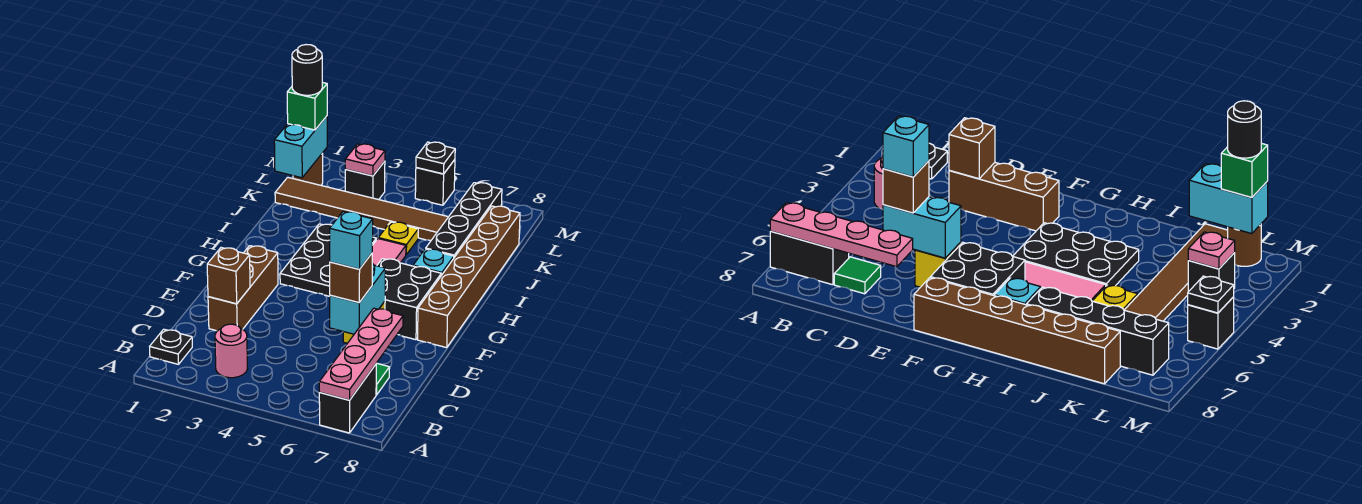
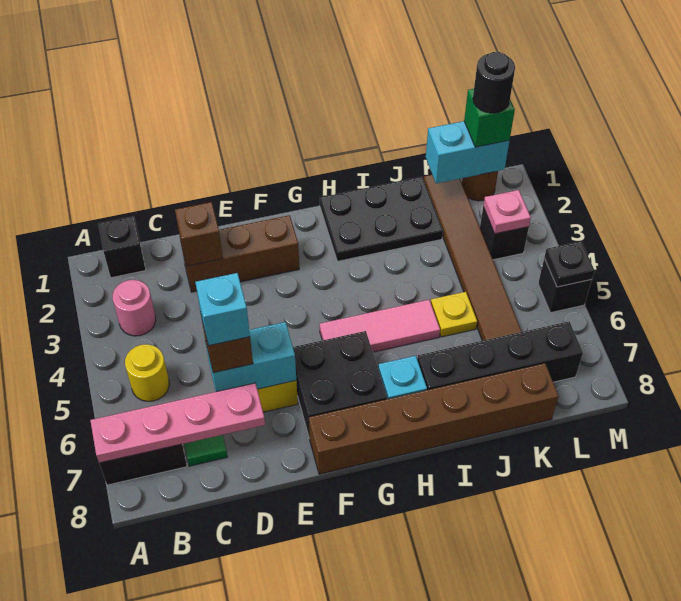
black plate B1 level 1 -> black brick B1 level 1
none -> yellow round brick B5 level 1
black plate G3:I4 level 1 -> black plate H1:J2 level 1

